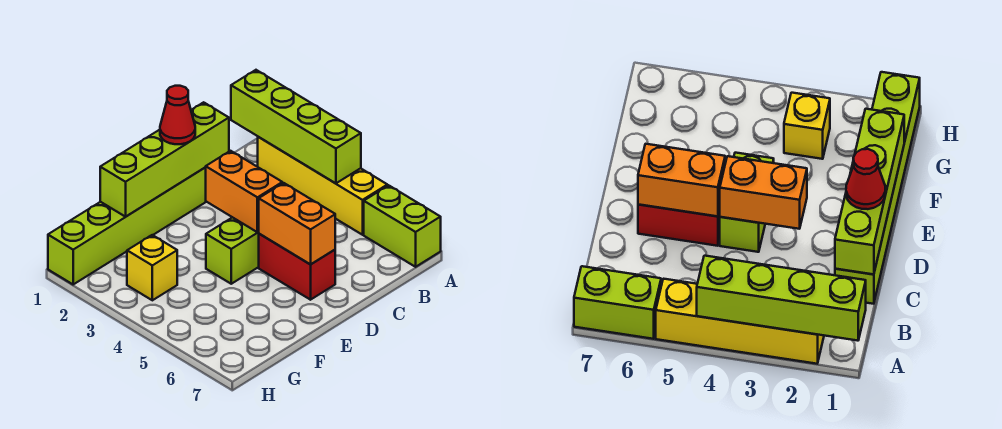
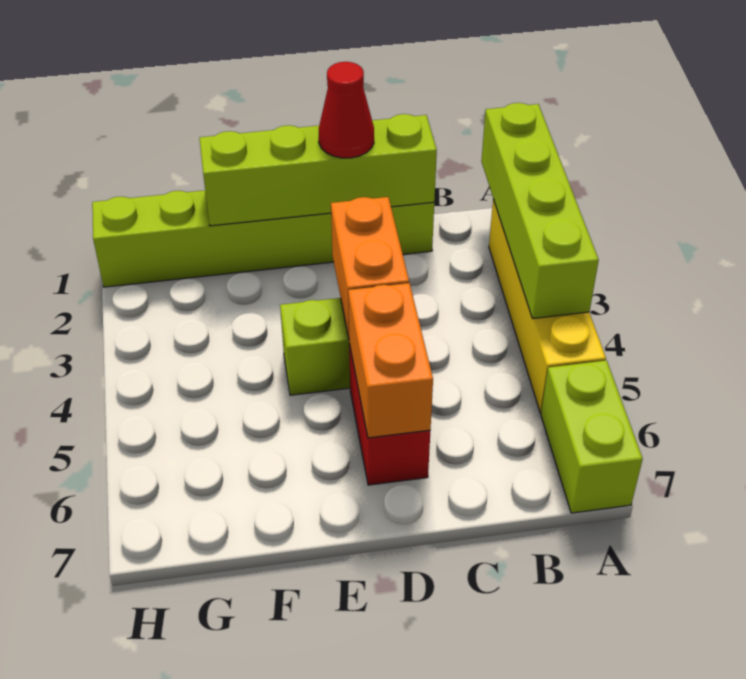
yellow brick G3 level 1 -> none

